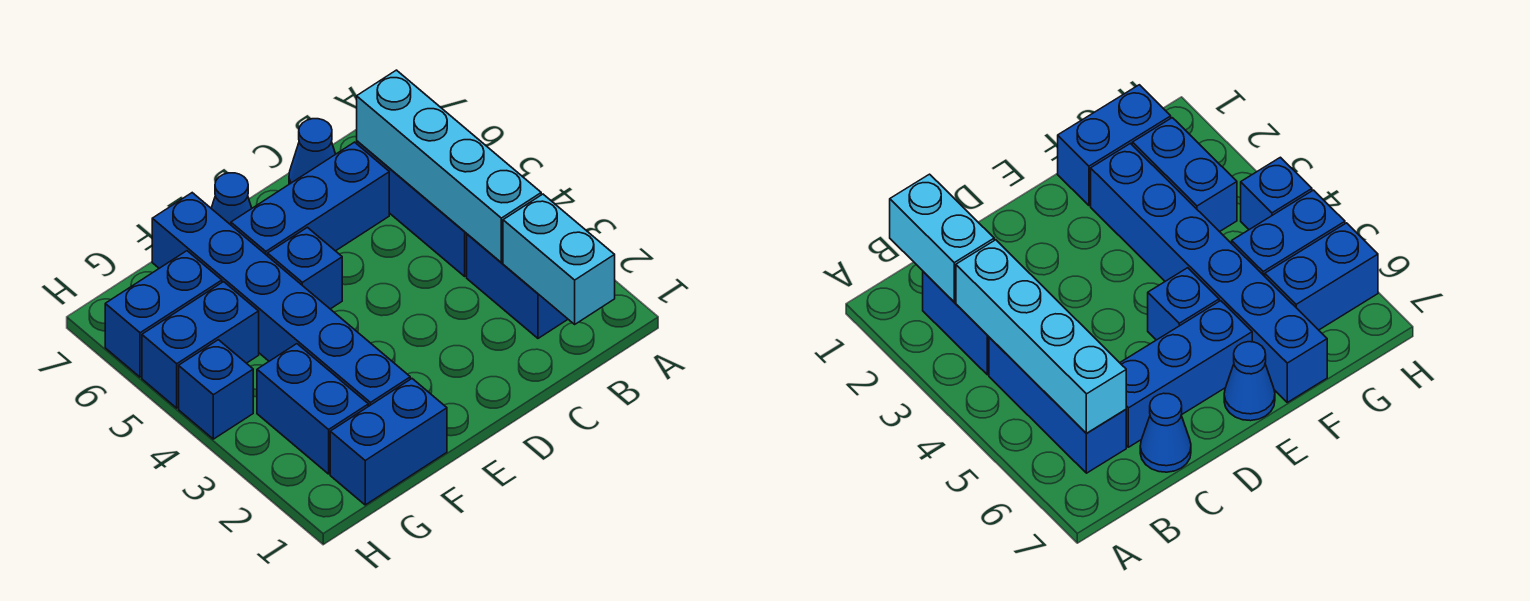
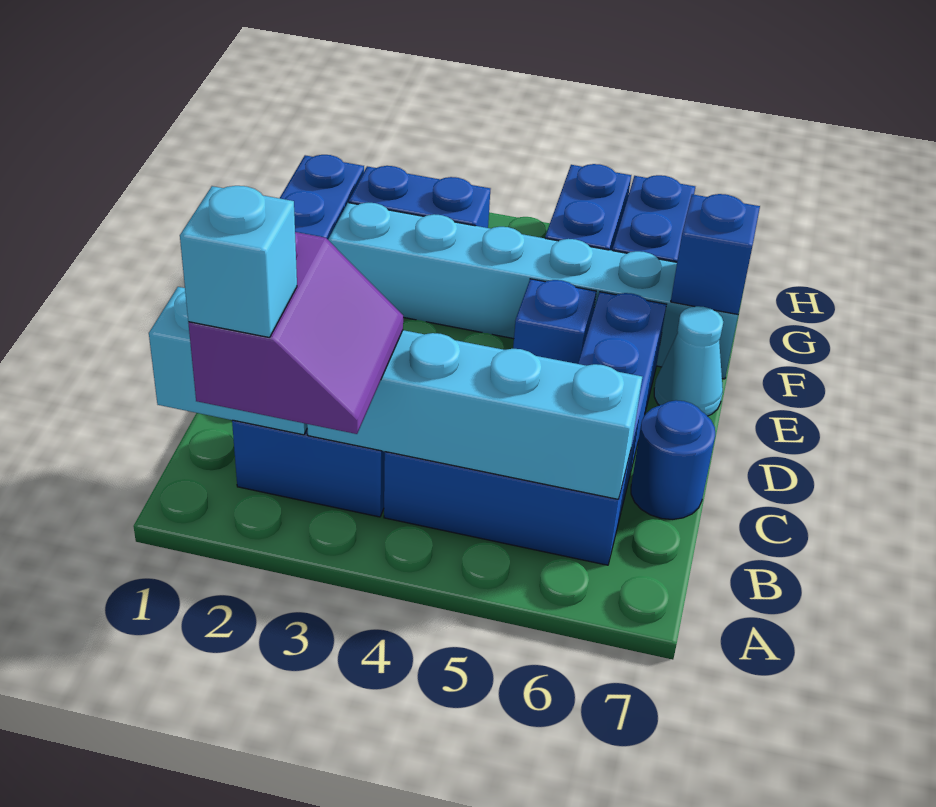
none -> purple slope A2:B3 level 3 top 2
none -> cyan brick A2 level 4
blue cone C7 level 1 -> blue round brick C7 level 1
blue cone E7 level 1 -> cyan cone E7 level 1
blue brick F2:F7 level 1 -> cyan brick F2:F7 level 1
blue brick H4 level 1 -> blue brick F7 level 2

